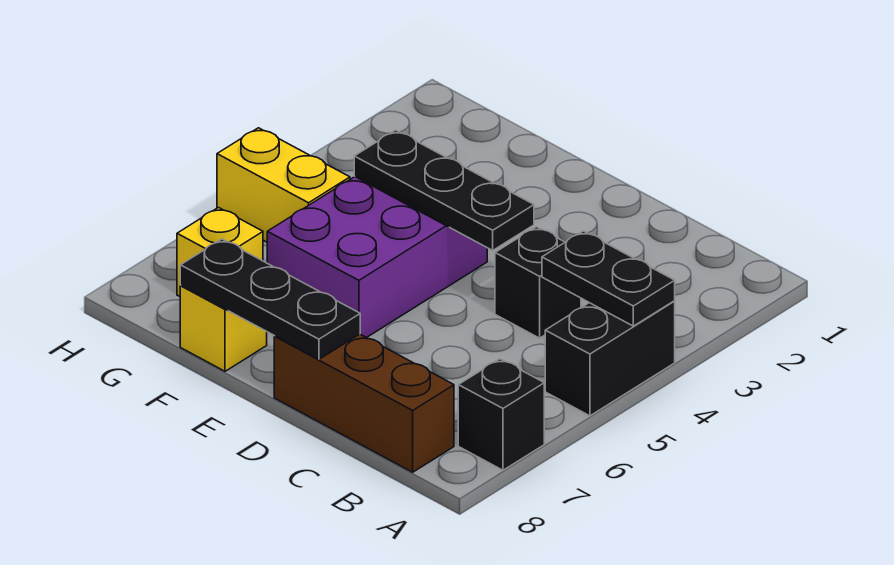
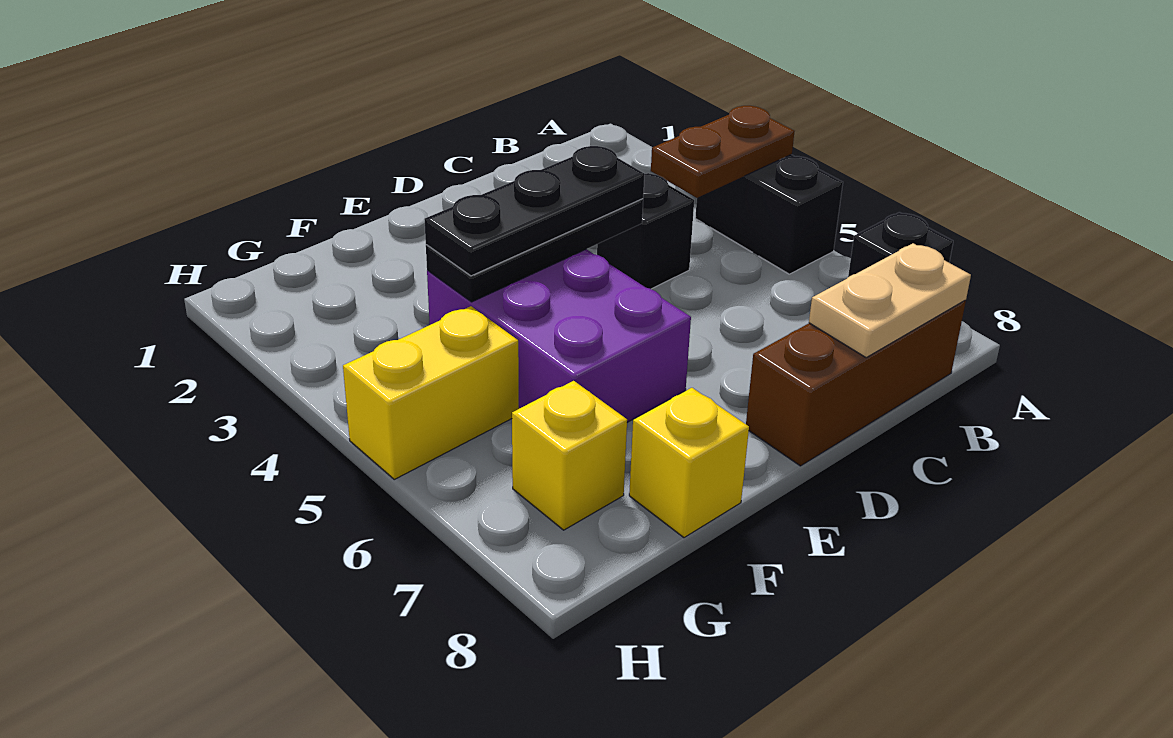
black plate A4:B4 level 2 -> brown plate A4:B4 level 2
none -> tan plate B8:C8 level 2
black plate D8:F8 level 2 -> black plate D4:F4 level 3

